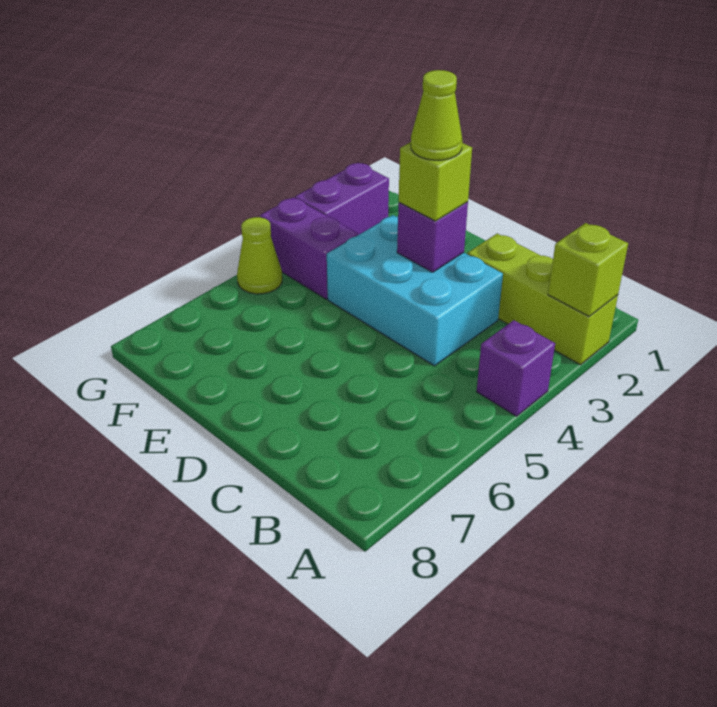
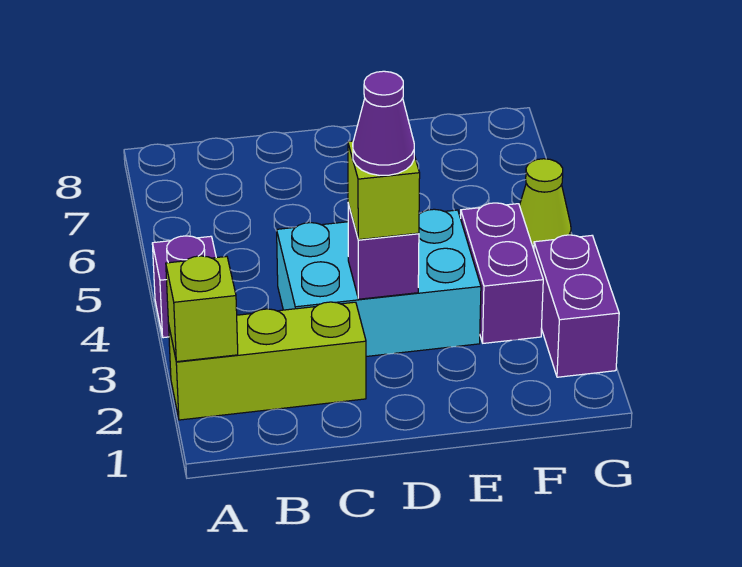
lime cone D3 level 4 -> purple cone D3 level 4
purple brick F4:G4 level 1 -> purple brick F3:F4 level 1

